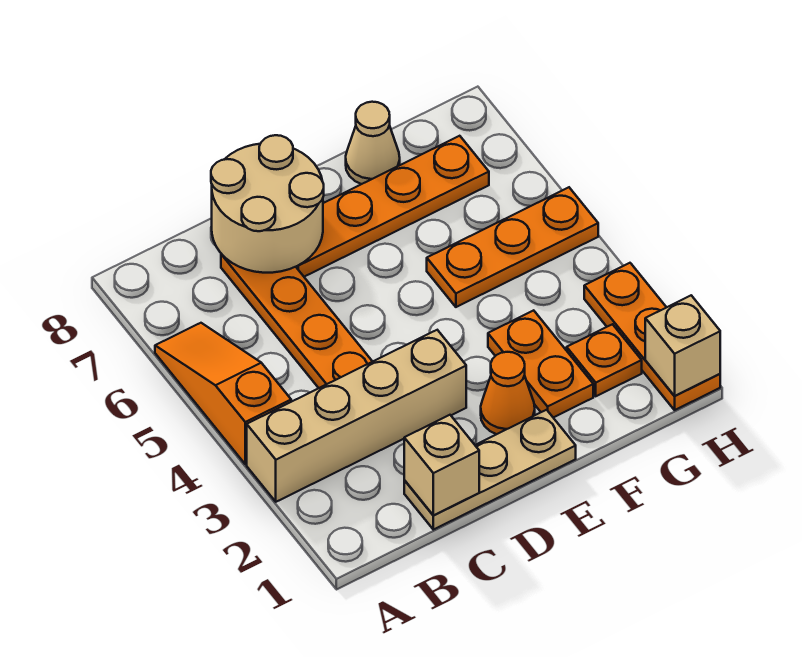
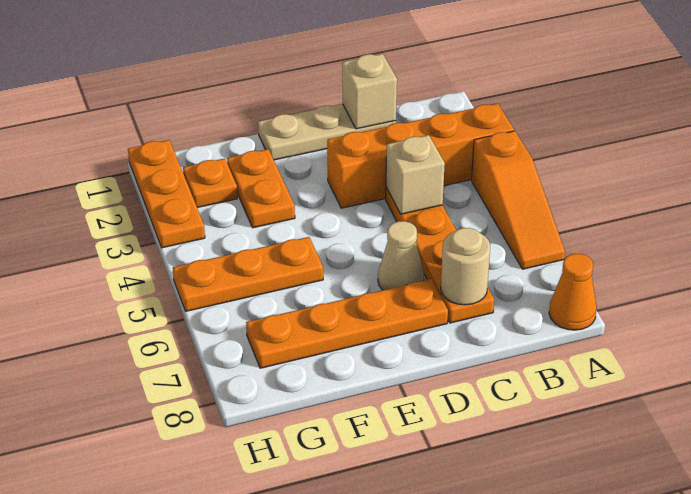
tan brick A3:D3 level 1 -> orange brick A3:D3 level 1
tan round brick C7:D8 level 2 -> tan round brick C7 level 2
orange cone E2 level 1 -> orange cone A8 level 1
tan cone F8 level 1 -> tan cone D6 level 1
tan brick H1 level 2 -> tan brick C4 level 2

